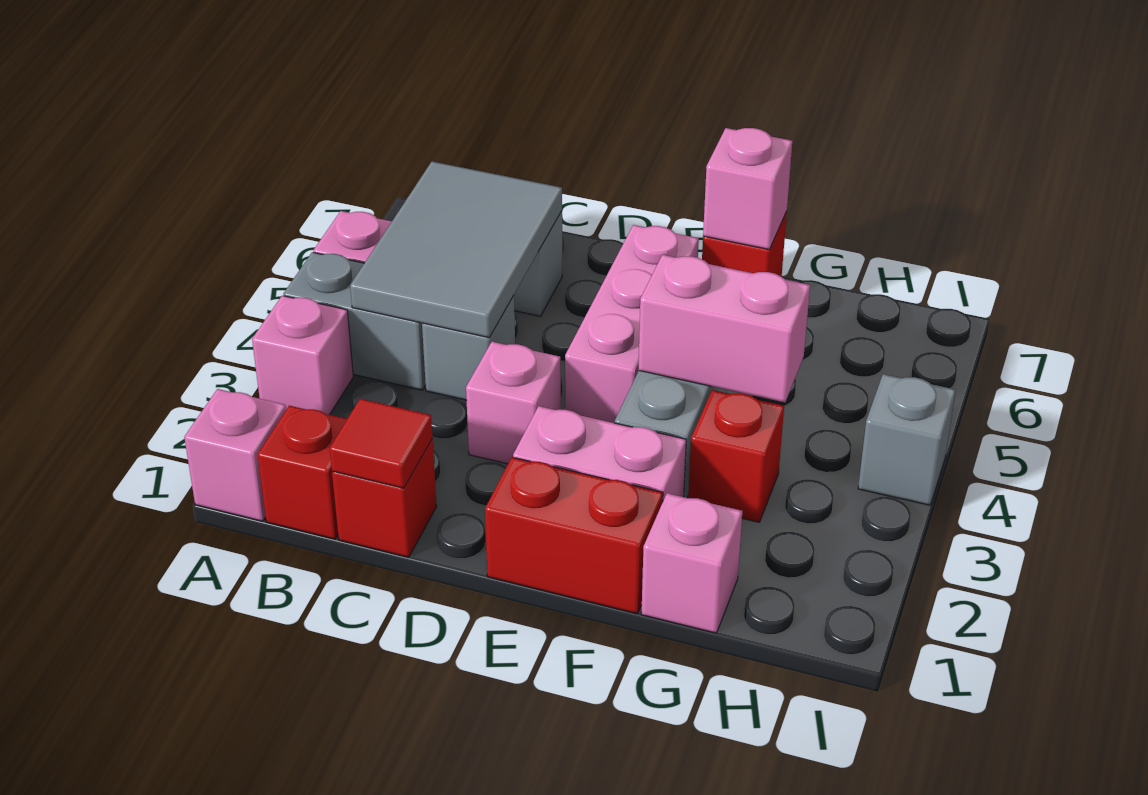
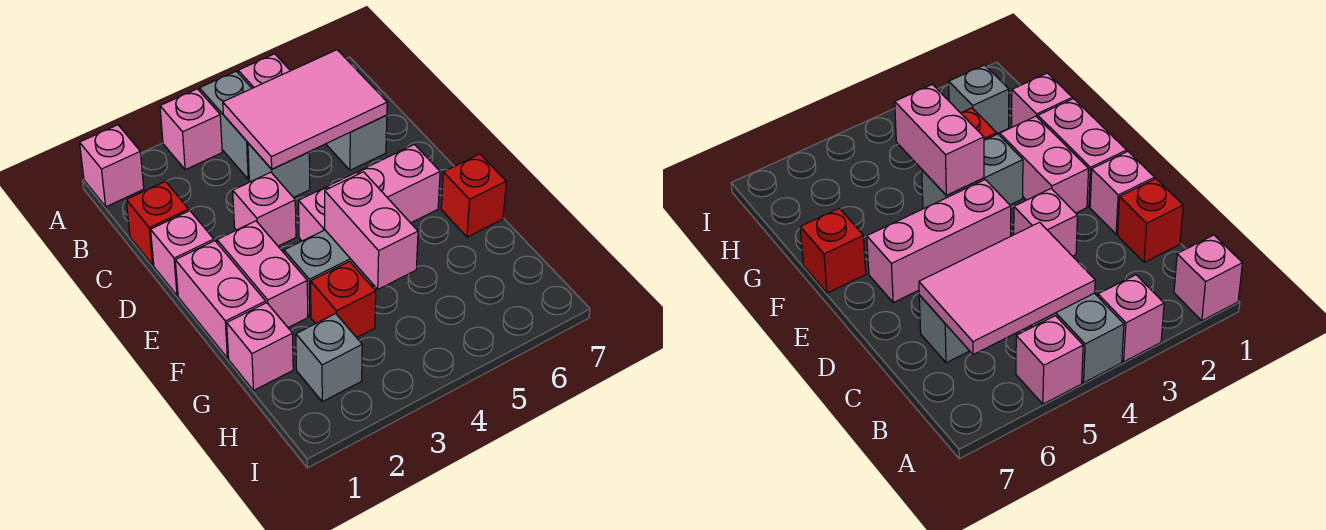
red brick B1 level 1 -> none
grey tile B4:C6 level 2 -> pink tile B4:C6 level 2
red tile C1 level 2 -> none
red brick E1:F1 level 1 -> pink brick E1:F1 level 1
pink brick F7 level 2 -> pink brick D1 level 1
grey brick I4 level 1 -> grey brick H2 level 1

